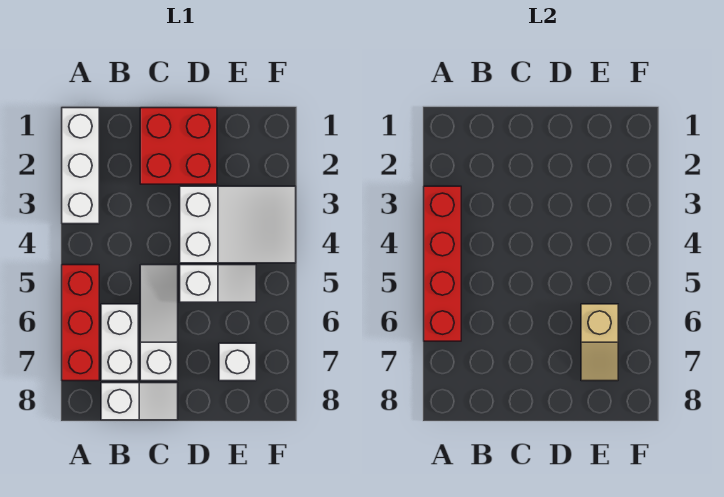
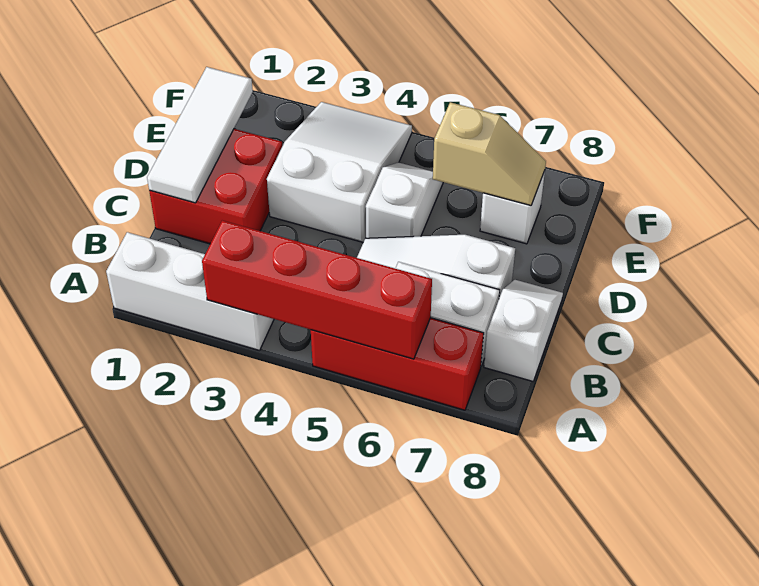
none -> white tile C1:E1 level 2

